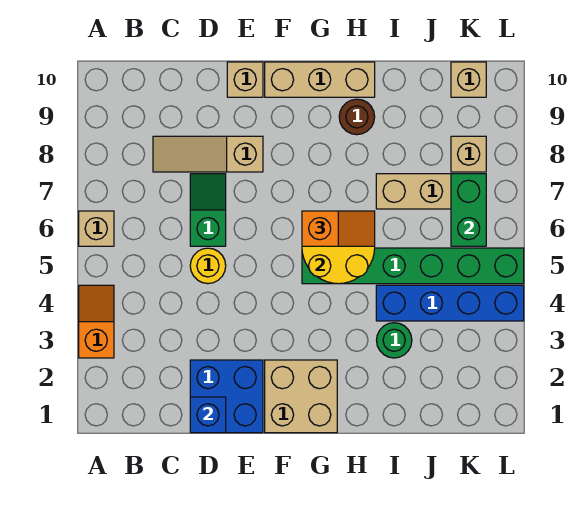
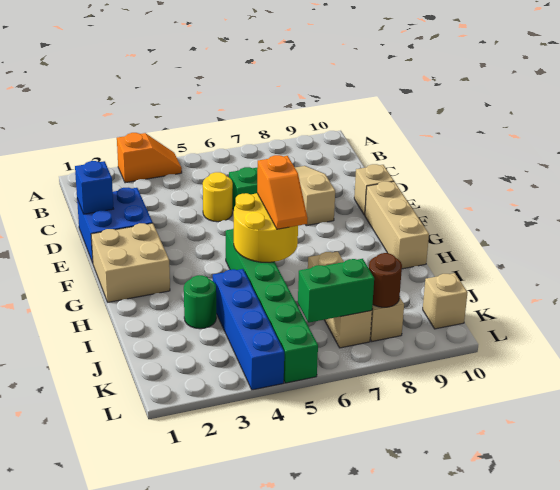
tan brick A6 level 1 -> none
brown round brick H9 level 1 -> brown round brick K8 level 2

